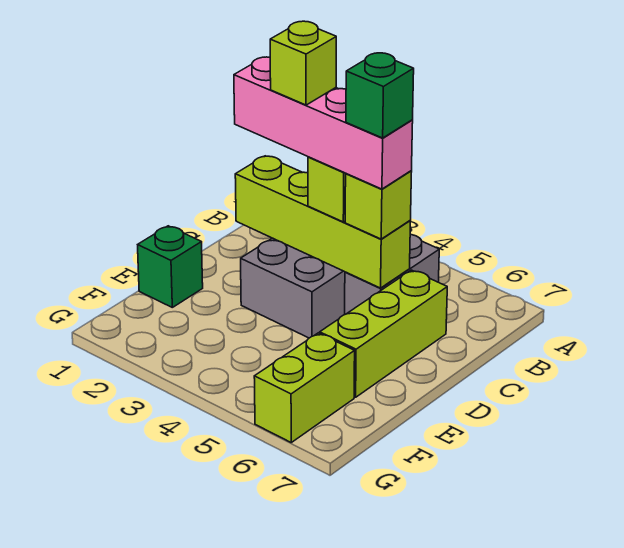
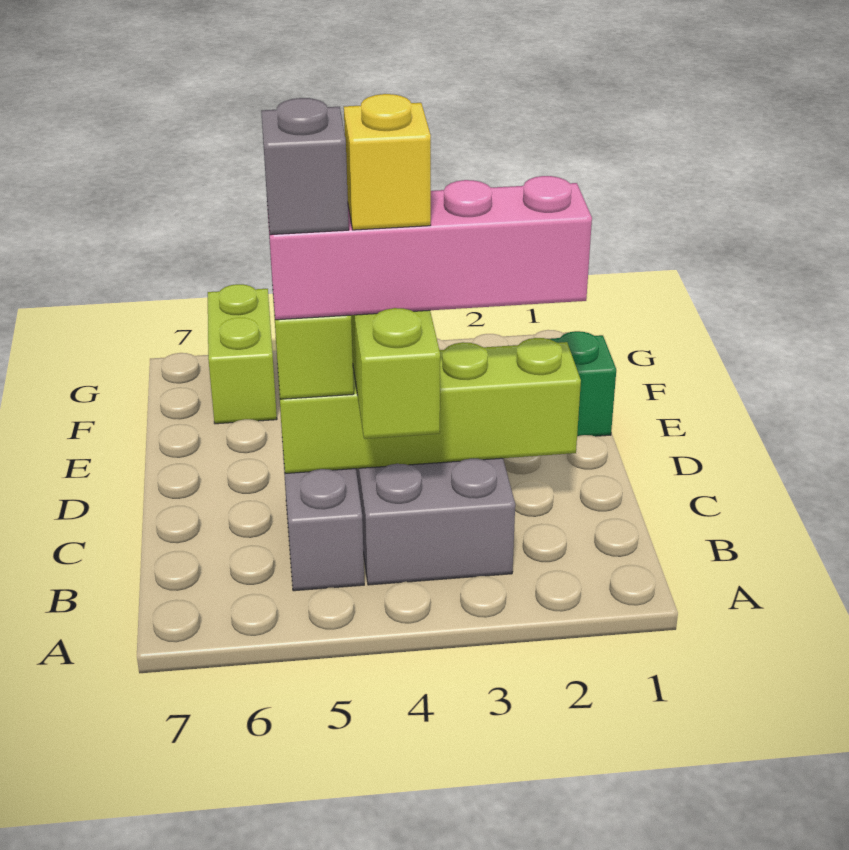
lime brick C3 level 5 -> none
none -> yellow brick C4 level 5
green brick C5 level 5 -> grey brick C5 level 5
lime brick C6:E6 level 1 -> none

